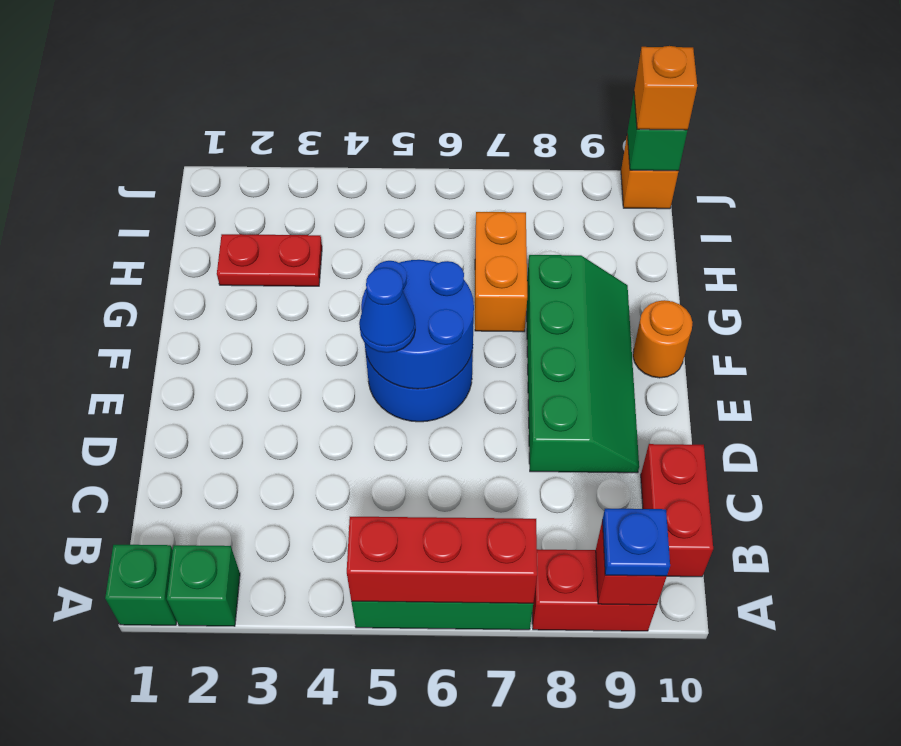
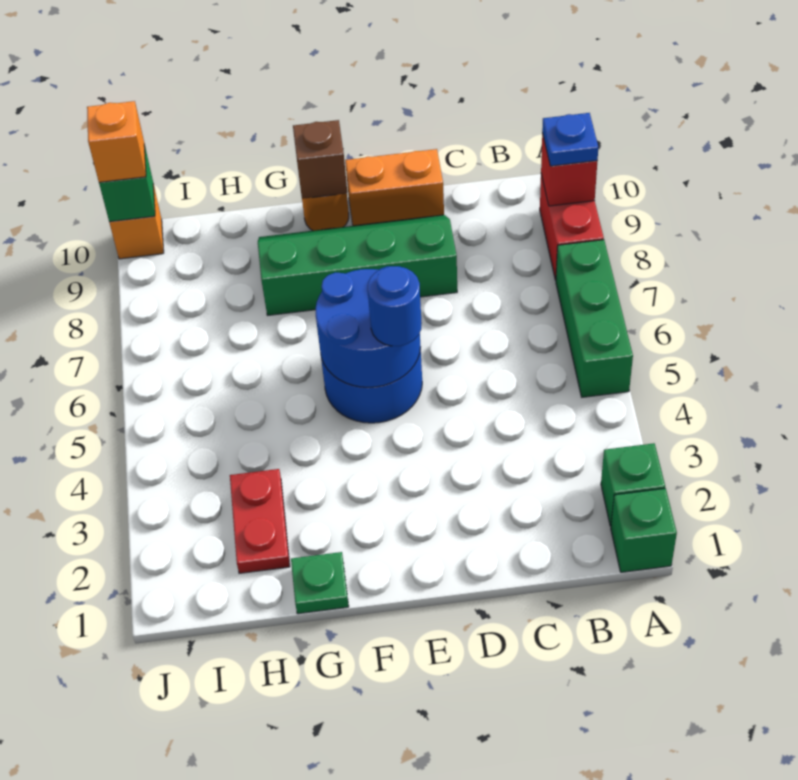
red brick A5:A7 level 2 -> none
red brick B10:C10 level 1 -> none
blue cone E5 level 3 -> blue round brick E5 level 3
none -> brown brick F10 level 2
none -> green plate G1 level 1
orange brick G7:H7 level 1 -> orange brick D10:E10 level 1

